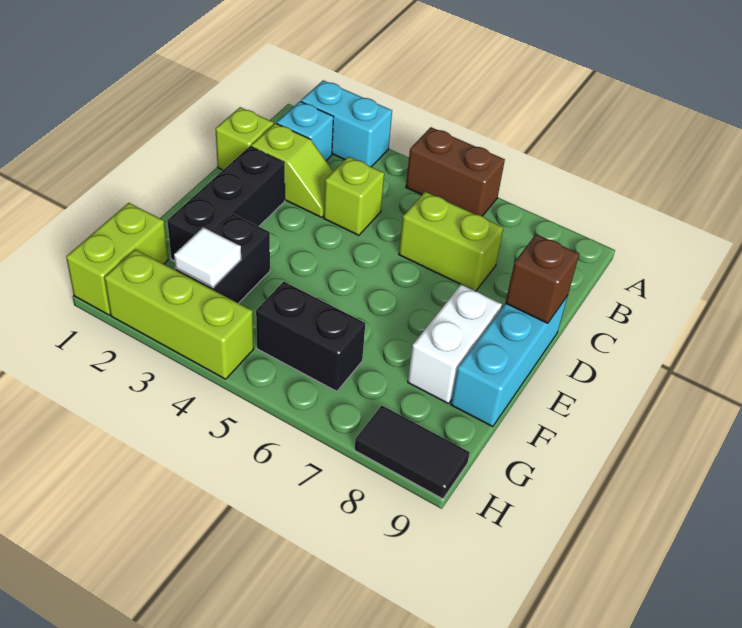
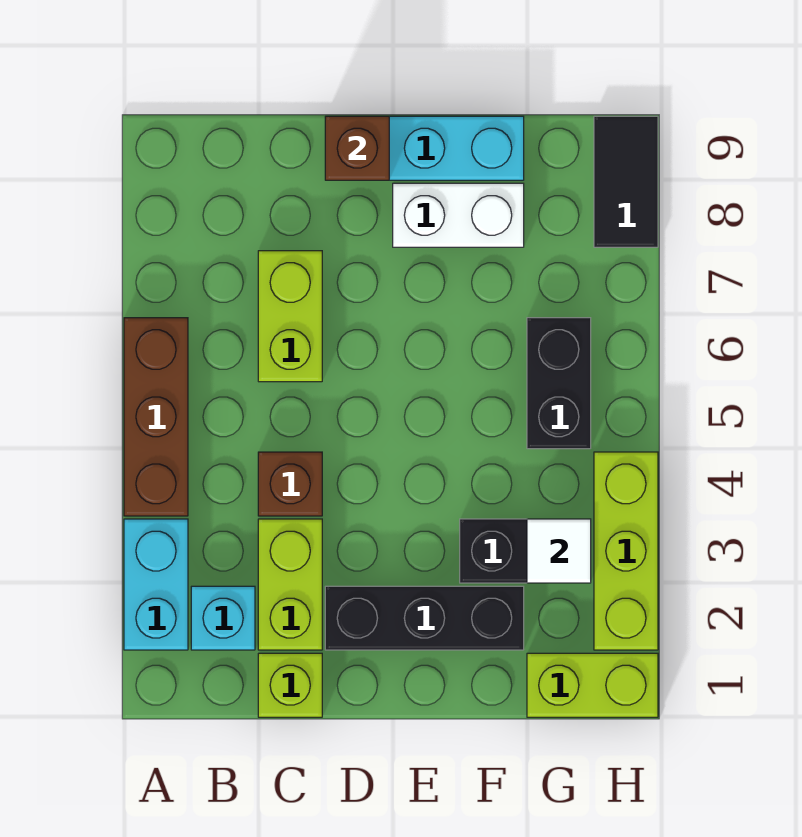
brown brick A5:A6 level 1 -> brown brick A4:A6 level 1
lime slope C2:C3 level 1 top 2 -> lime brick C2:C3 level 1
lime brick C4 level 1 -> brown brick C4 level 1

